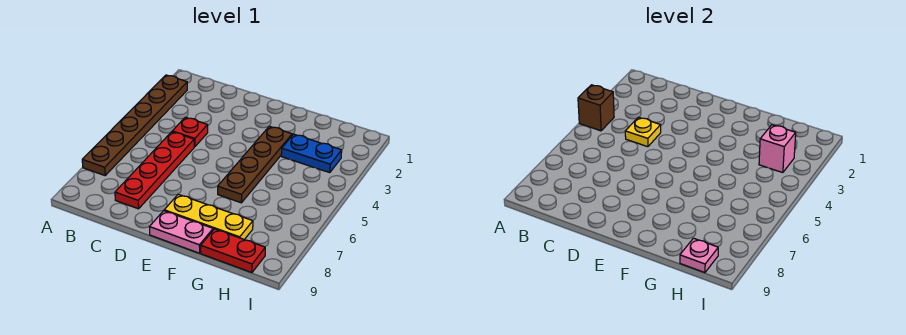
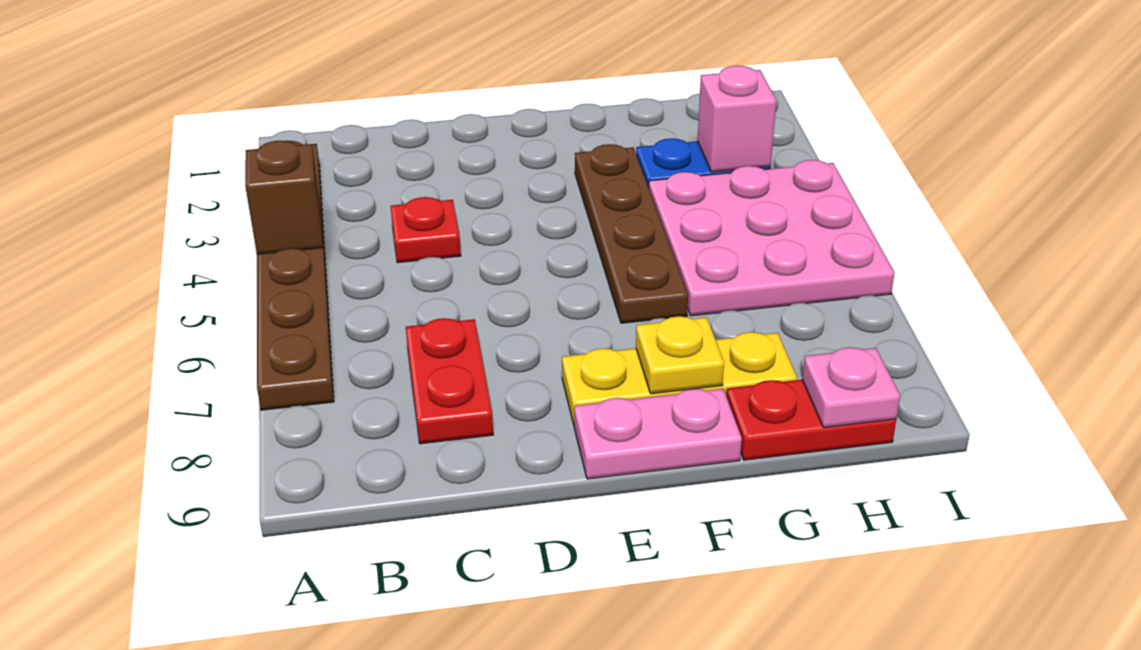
yellow plate C4 level 2 -> yellow plate F8 level 2
red plate C5:C8 level 1 -> red plate C7:C8 level 1
none -> pink plate G4:I6 level 1

